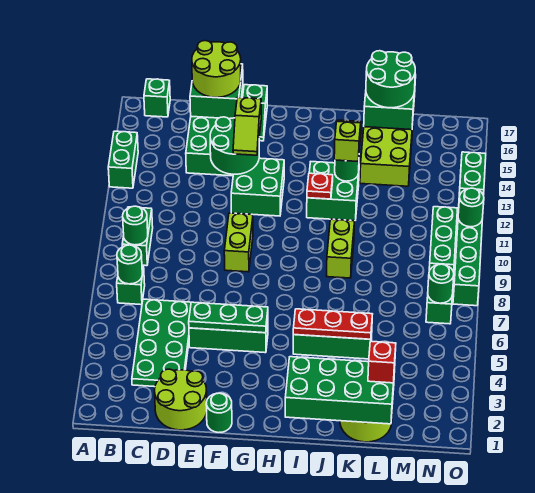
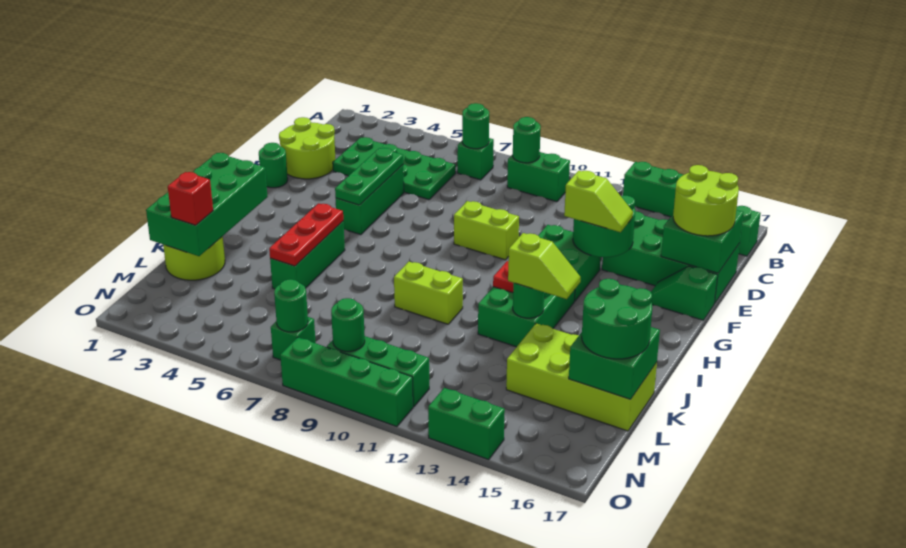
lime slope F13:F14 level 3 top 14 -> lime slope F13:F14 level 3 top 13
green brick I12:J13 level 1 -> green brick H12:J13 level 1
green round brick O11 level 2 -> green round brick N9 level 2

